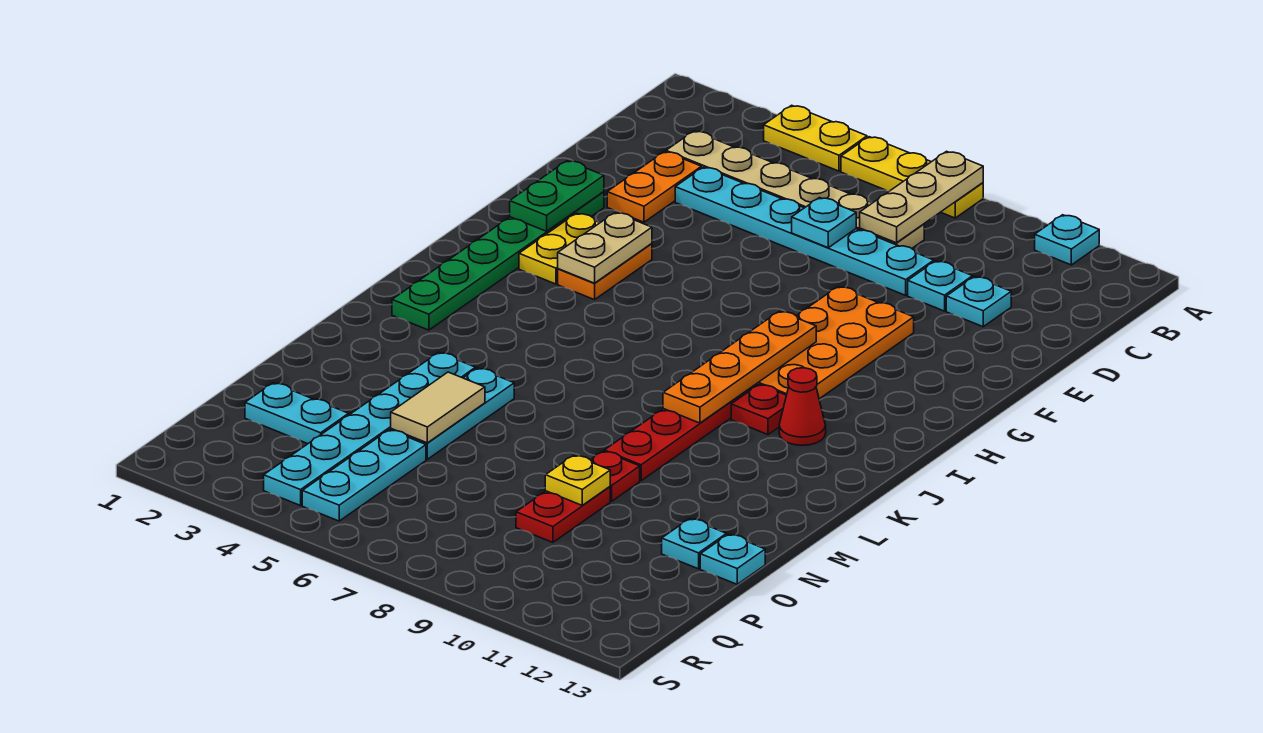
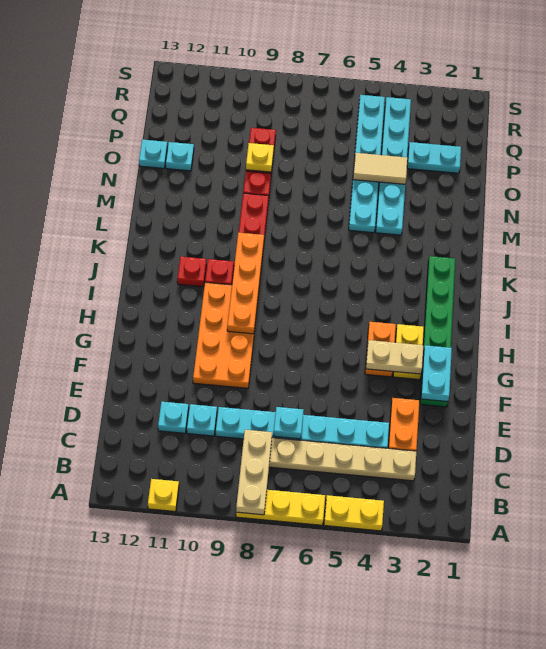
cyan plate A11 level 1 -> yellow plate A11 level 1
green plate F2:G2 level 2 -> cyan plate F2:G2 level 2
tan plate G4:H4 level 2 -> tan plate G3:G4 level 2
red cone J11 level 1 -> red plate J11 level 1
tan tile N5:O5 level 2 -> tan tile O4:O5 level 2

